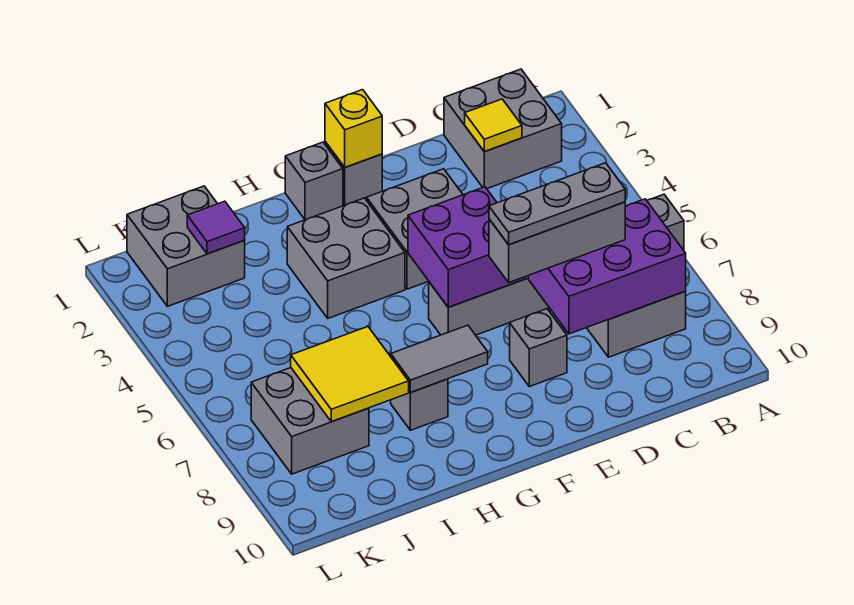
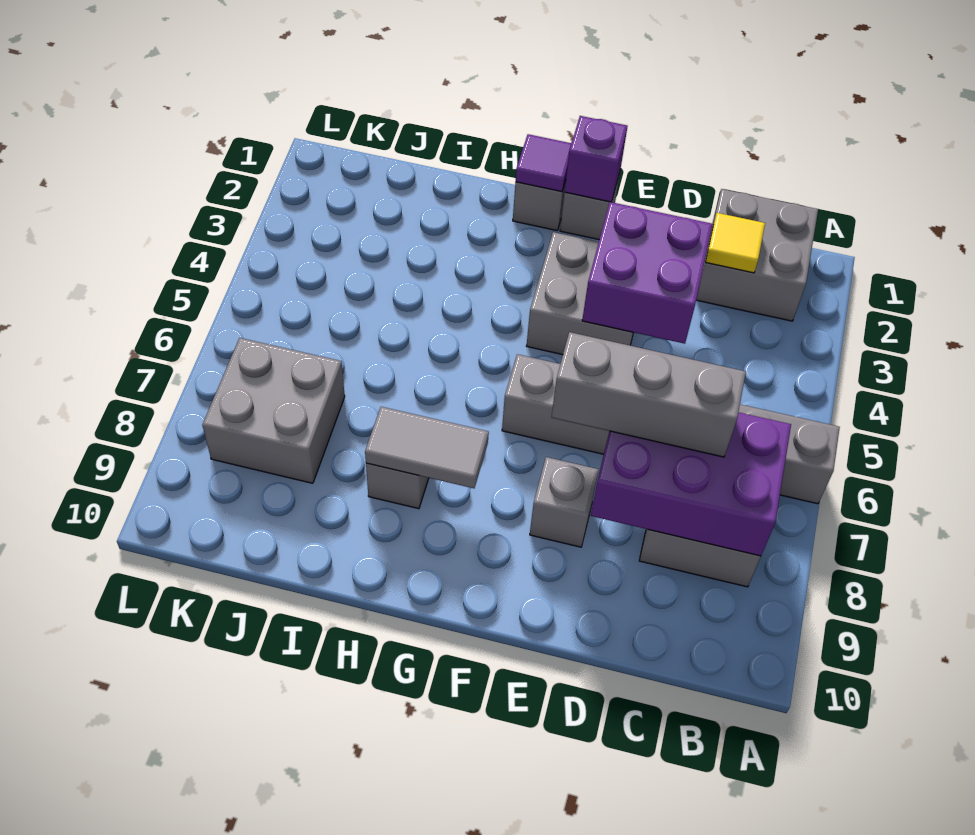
grey plate C7:E7 level 4 -> none
purple brick E5:F6 level 2 -> purple brick D3:E4 level 2
yellow brick F1 level 2 -> purple brick F1 level 2
grey brick G3:H4 level 1 -> none
yellow tile I7:J8 level 2 -> none
grey brick J1:K2 level 1 -> none
purple tile J2 level 2 -> purple tile G1 level 2

